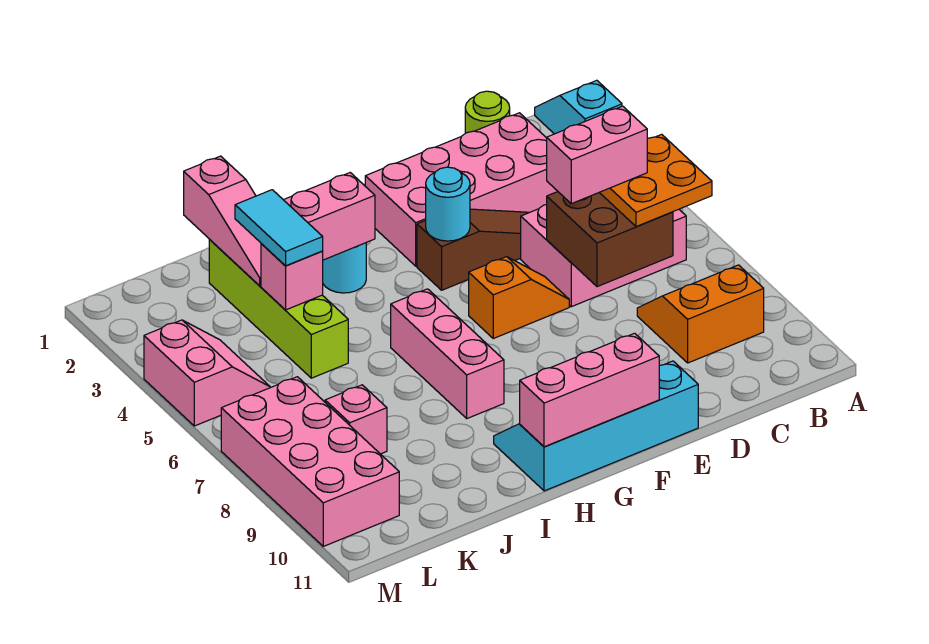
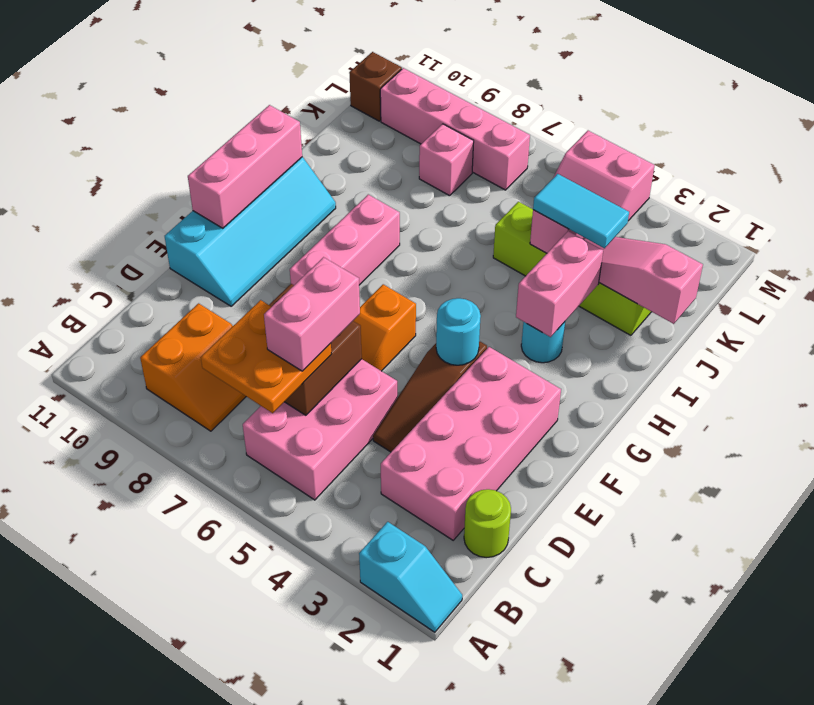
pink brick H6:H8 level 1 -> pink brick F8:H8 level 1
pink brick L7:M10 level 1 -> pink brick L7:L10 level 1
none -> brown brick L11 level 1

